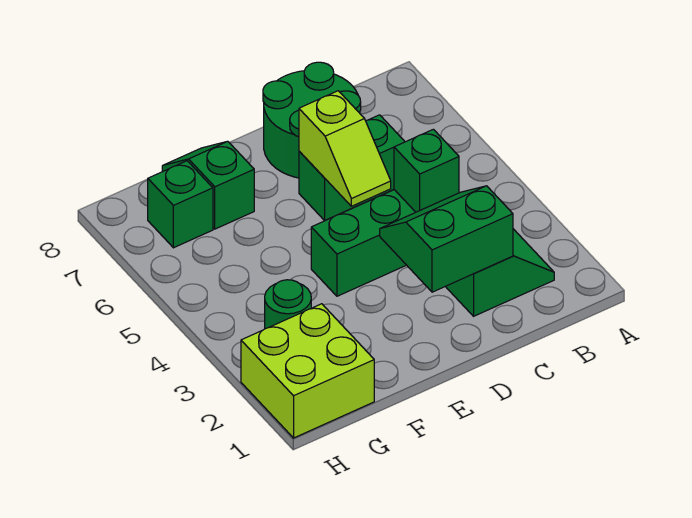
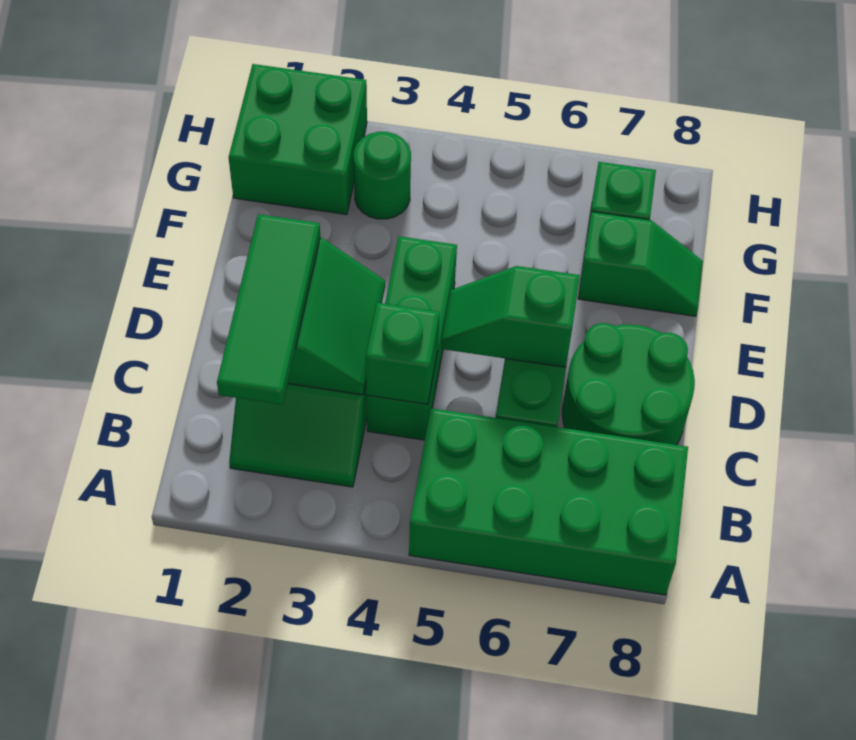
none -> green brick A5:B8 level 1
none -> green tile B2:D2 level 3
lime slope D5:D6 level 2 top 6 -> green slope D5:D6 level 2 top 6
lime brick G1:H2 level 1 -> green brick G1:H2 level 1

